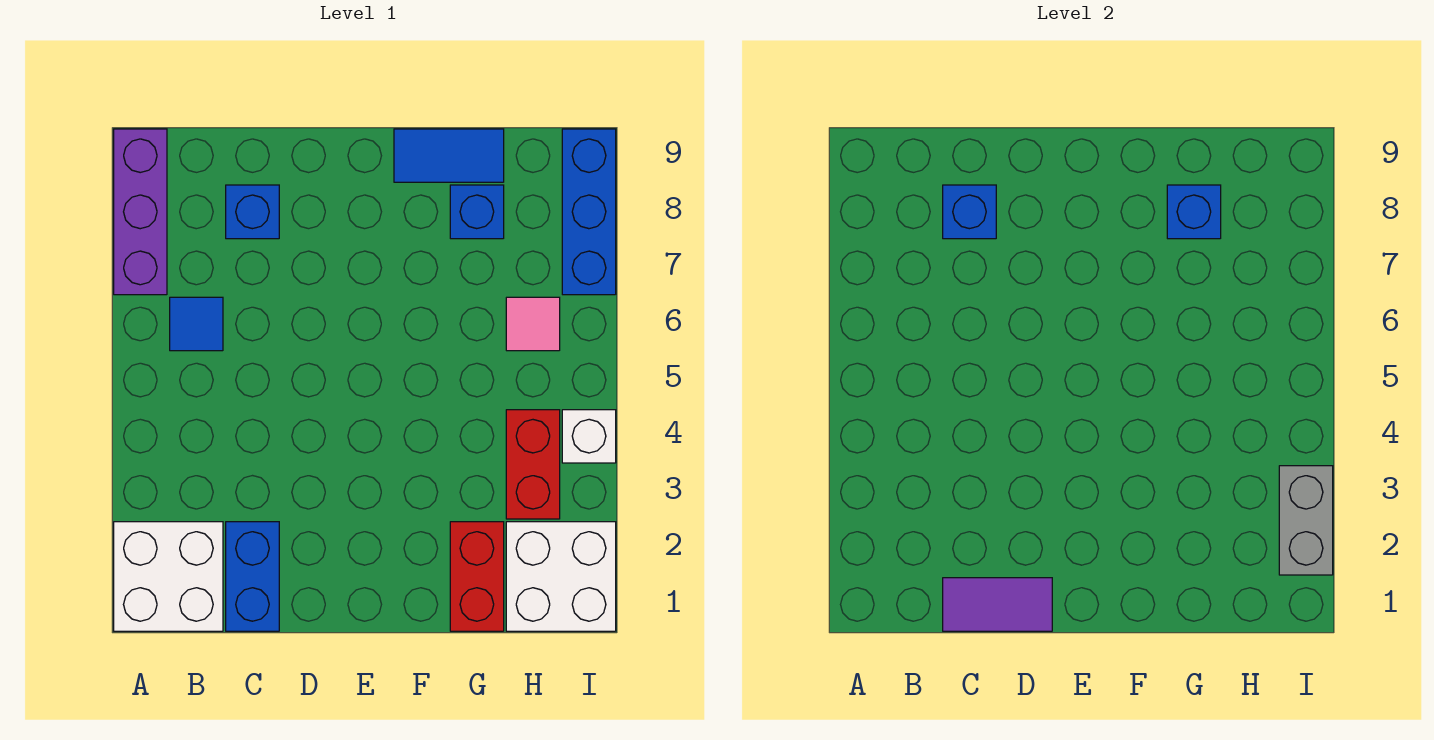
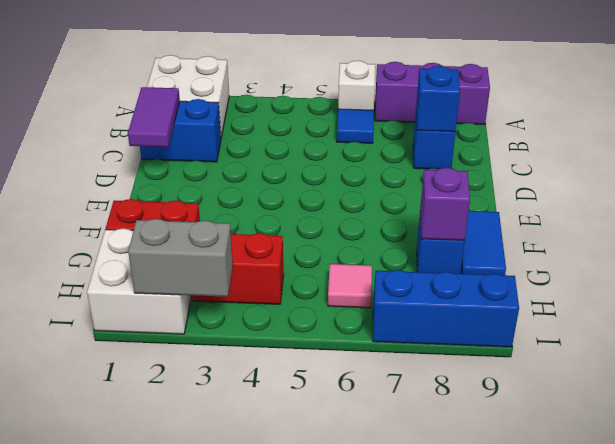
blue brick G8 level 2 -> purple brick G8 level 2
white brick I4 level 1 -> white brick A6 level 1

